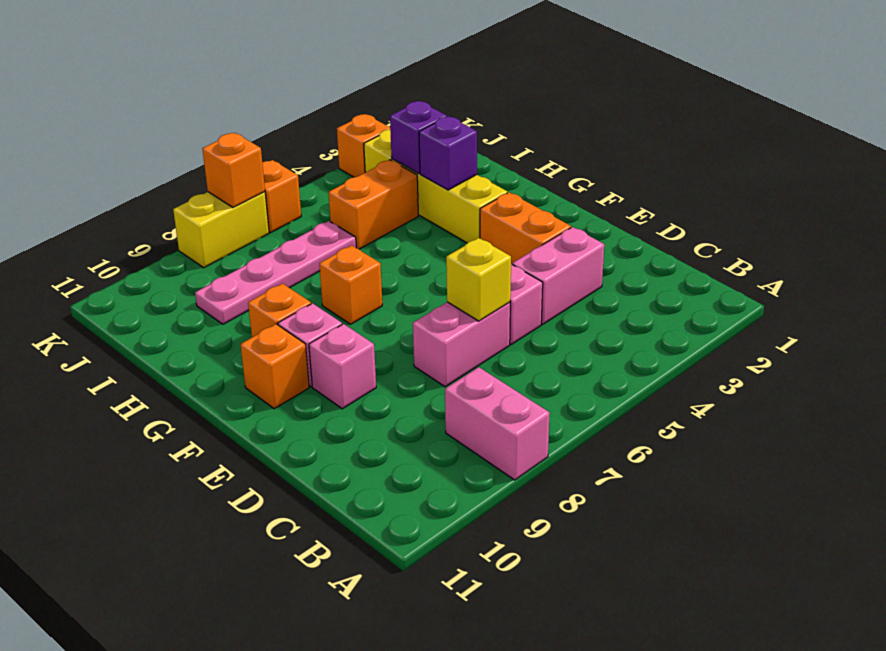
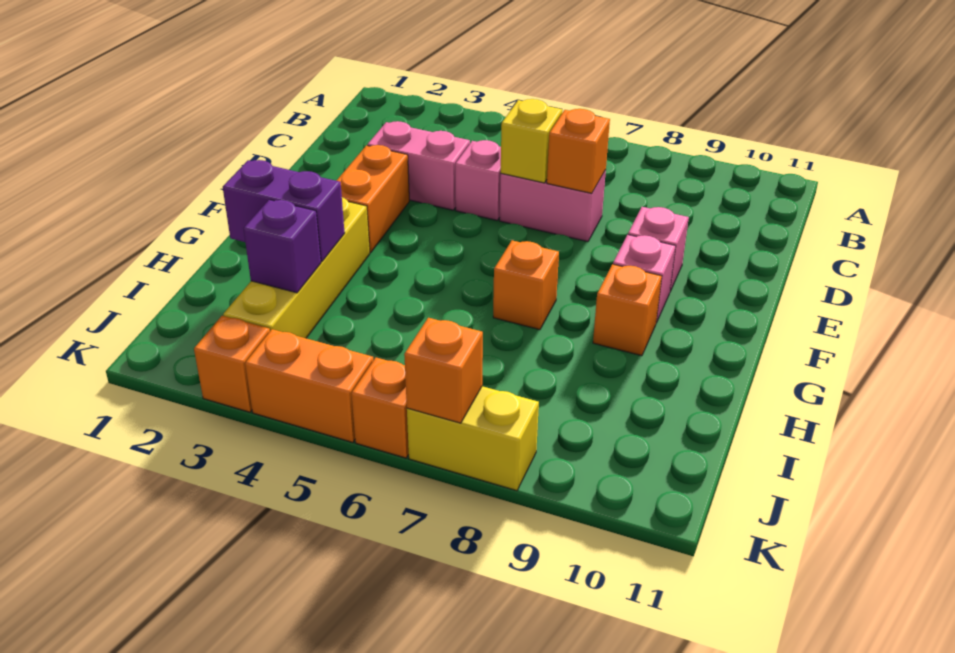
pink brick A8:B8 level 1 -> none
orange brick F10 level 1 -> orange brick D7 level 2
purple brick H3 level 2 -> purple brick H2:H3 level 2
orange brick I4:I5 level 1 -> orange brick K4:K5 level 1
pink plate I6:I9 level 1 -> none

